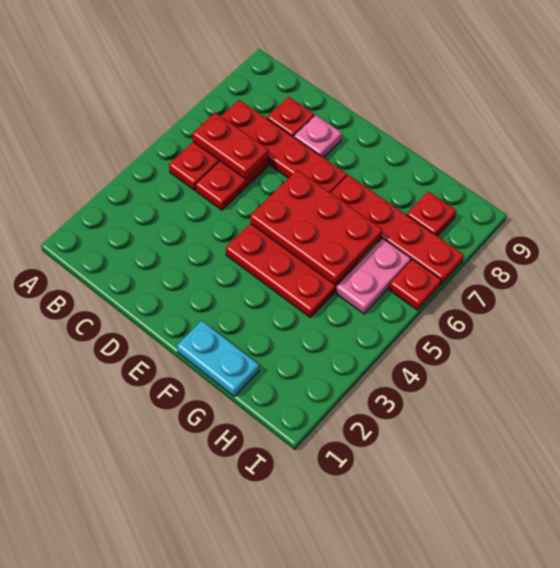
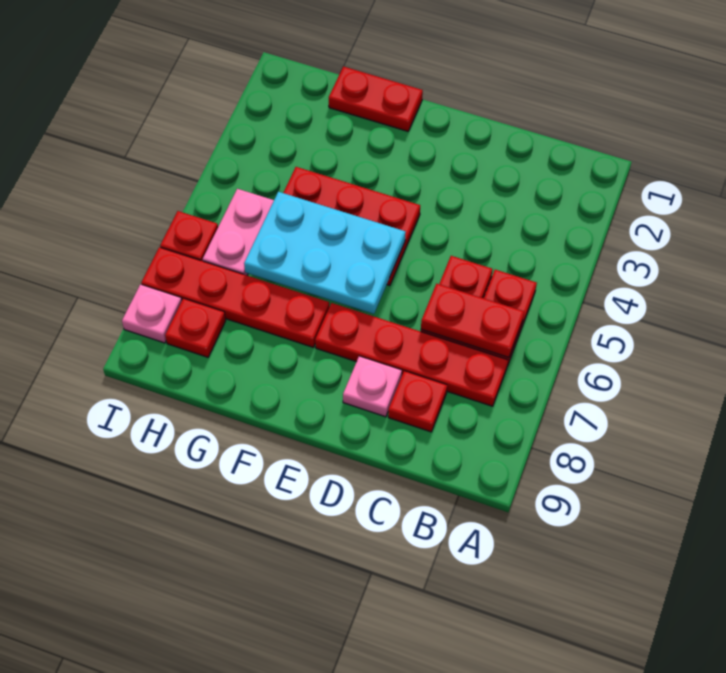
red plate E5:G6 level 2 -> cyan plate E5:G6 level 2
cyan plate F1:G1 level 1 -> red plate F1:G1 level 1
none -> pink plate I8 level 1

